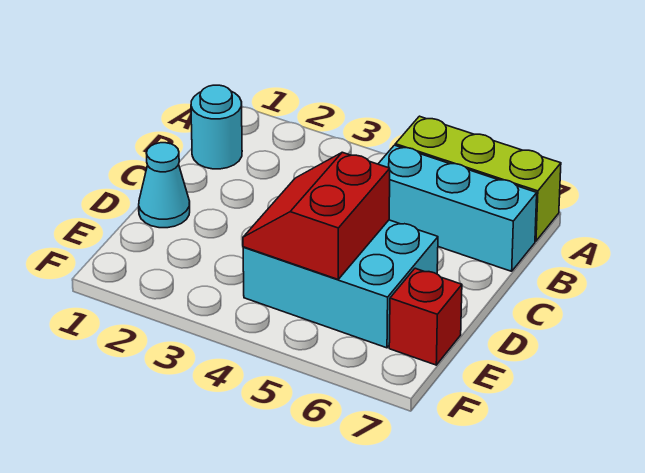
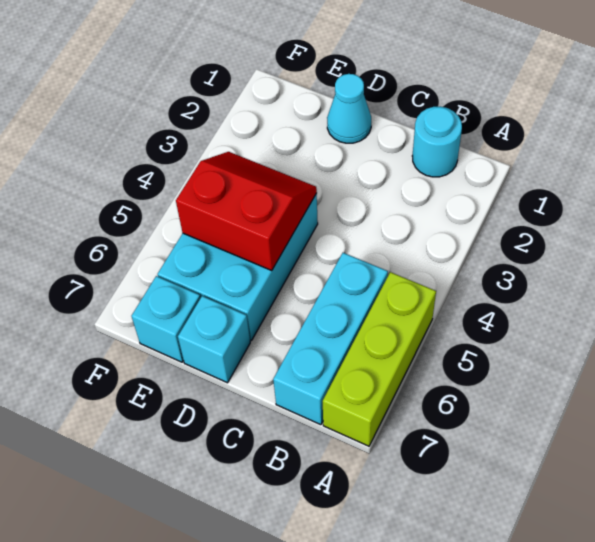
none -> cyan brick D7 level 1
red brick E7 level 1 -> cyan brick E7 level 1

